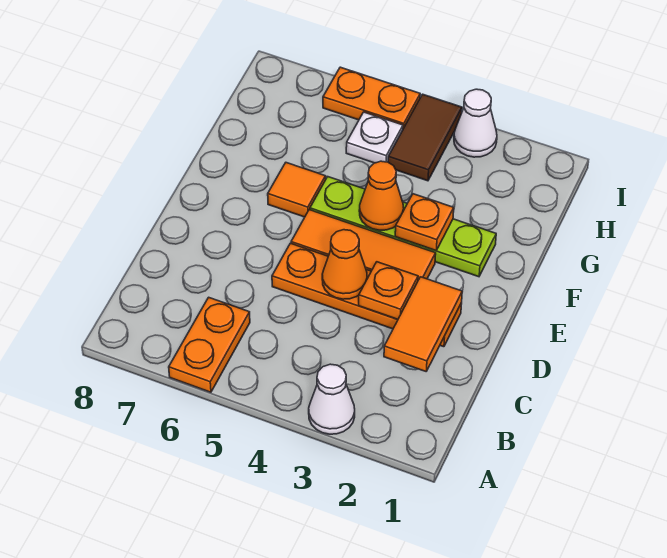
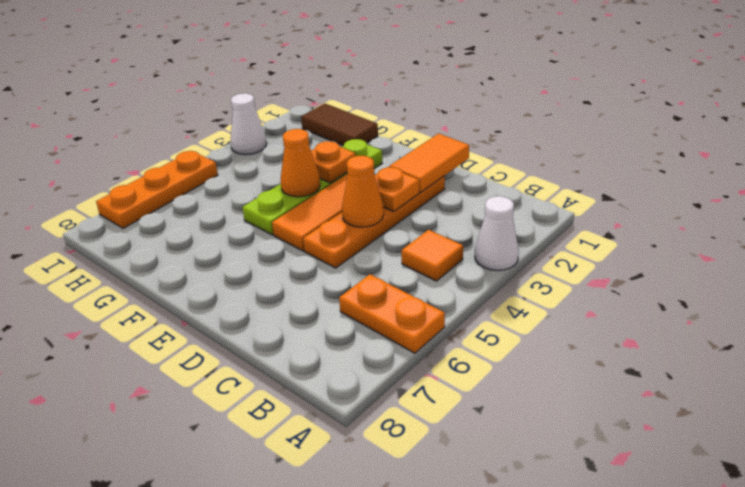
orange tile C2:D2 level 2 -> orange tile D1:D2 level 2
orange tile F6 level 1 -> orange tile B4 level 1
brown tile H4:I4 level 1 -> brown tile G1:H1 level 1
white plate H5 level 1 -> none
orange plate I5:I6 level 1 -> orange plate I5:I7 level 1

